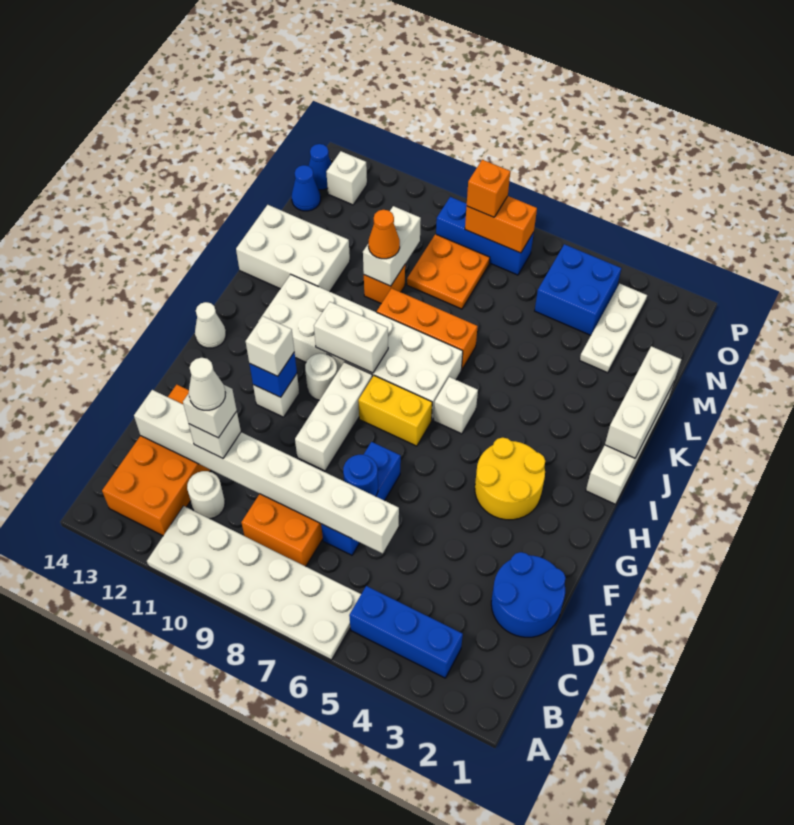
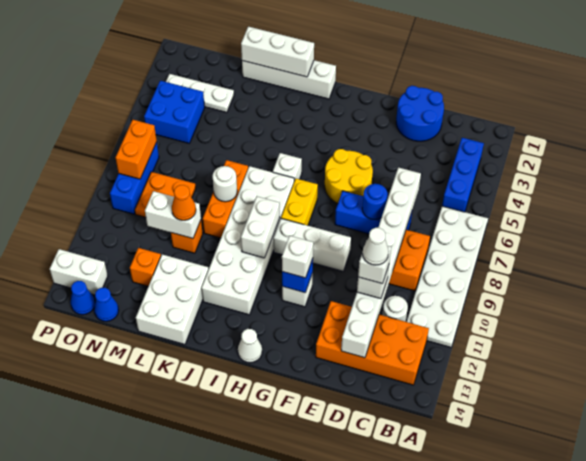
yellow round brick G3:H4 level 1 -> yellow round brick F5:G6 level 1
white round brick H10 level 1 -> white round brick K8 level 2
orange brick O8 level 3 -> orange brick M12 level 1
white brick O13 level 1 -> white brick O13:P13 level 1

